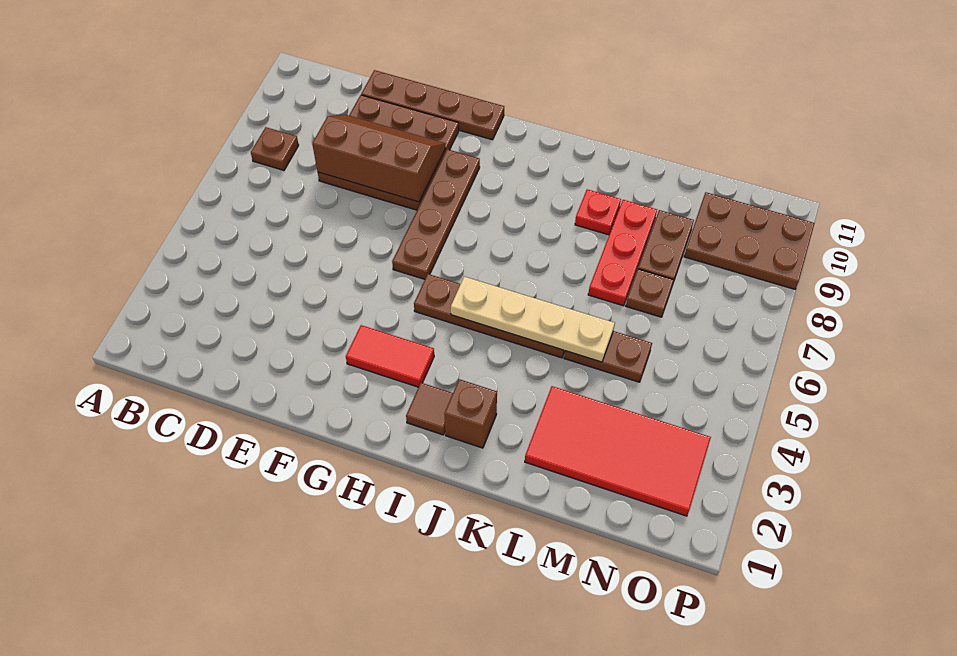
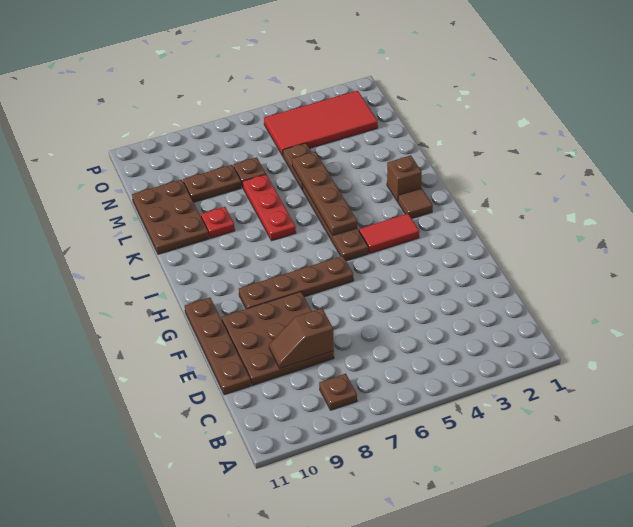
brown slope D8:F9 level 2 top 8 -> brown slope D8:D9 level 2 top 8
red tile G3:H3 level 1 -> red tile H3:H4 level 1
tan plate I5:L5 level 2 -> brown plate I5:L5 level 2
red tile L2:O3 level 1 -> red tile N2:O5 level 1
red plate L7:L9 level 1 -> red plate J7:L7 level 1
brown plate N9:P10 level 1 -> brown plate K10:M11 level 1

